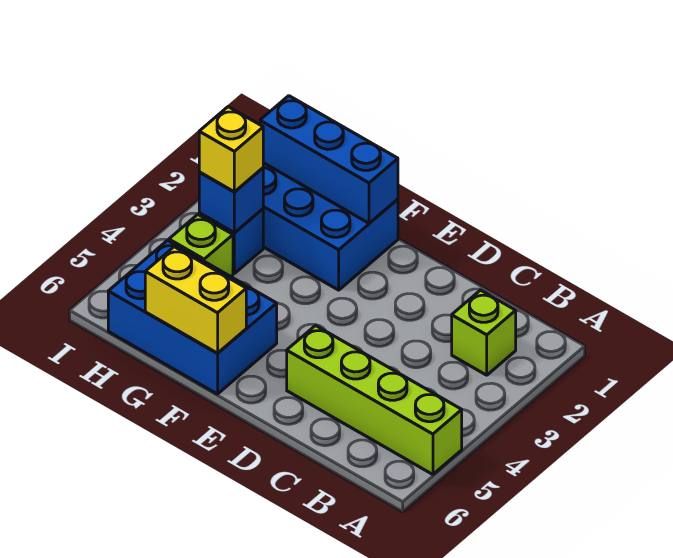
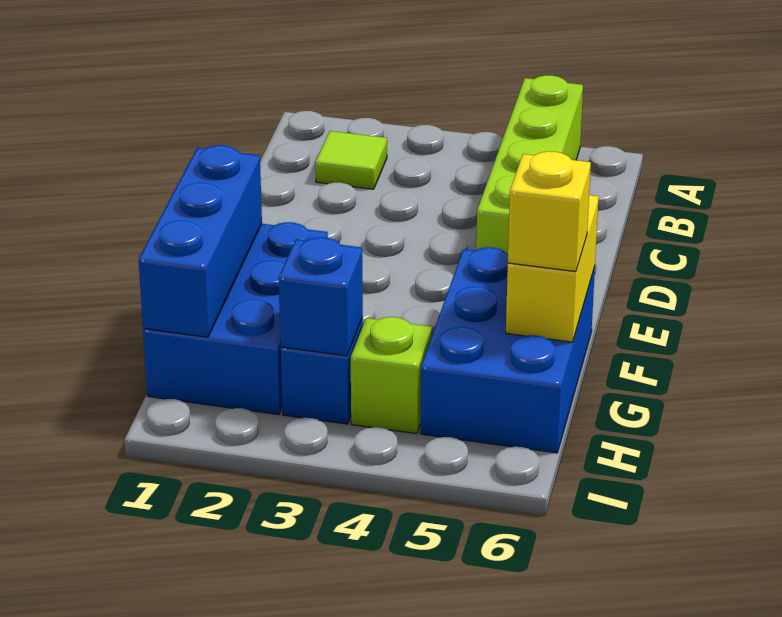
lime brick B2 level 1 -> lime tile B2 level 1
yellow brick H3 level 3 -> yellow brick G6 level 3

